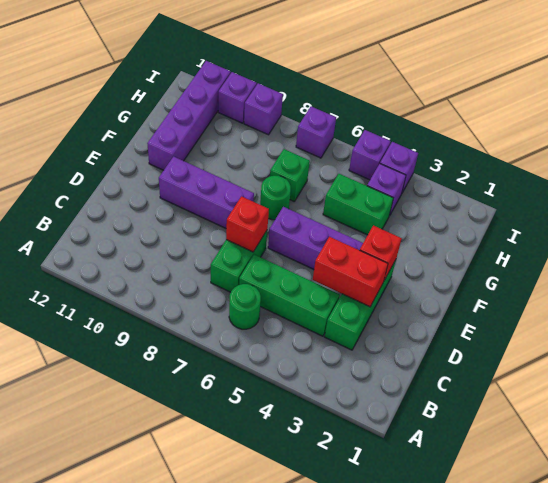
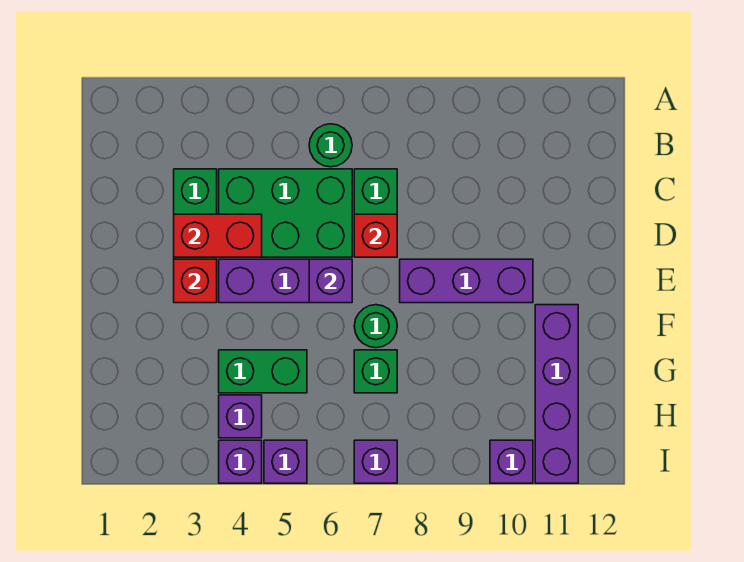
green brick C4:C6 level 1 -> green brick C4:D6 level 1
purple brick I9 level 1 -> purple brick E6 level 2

